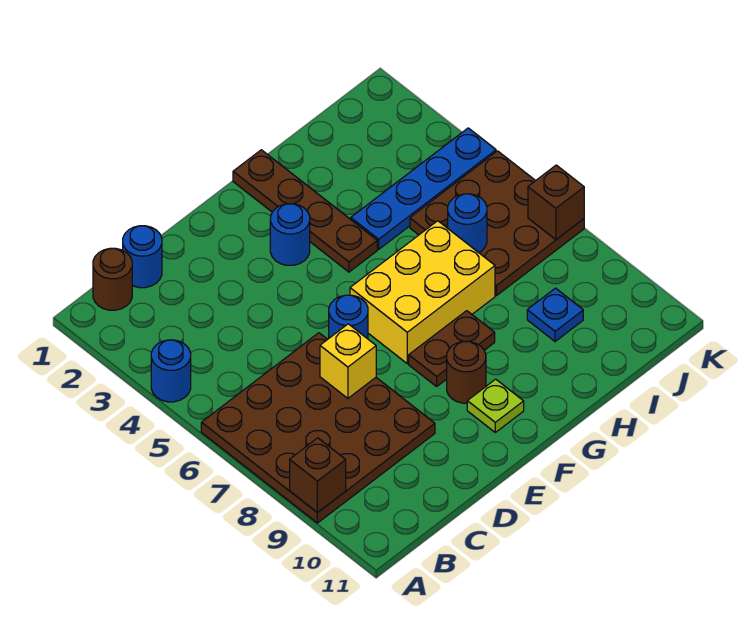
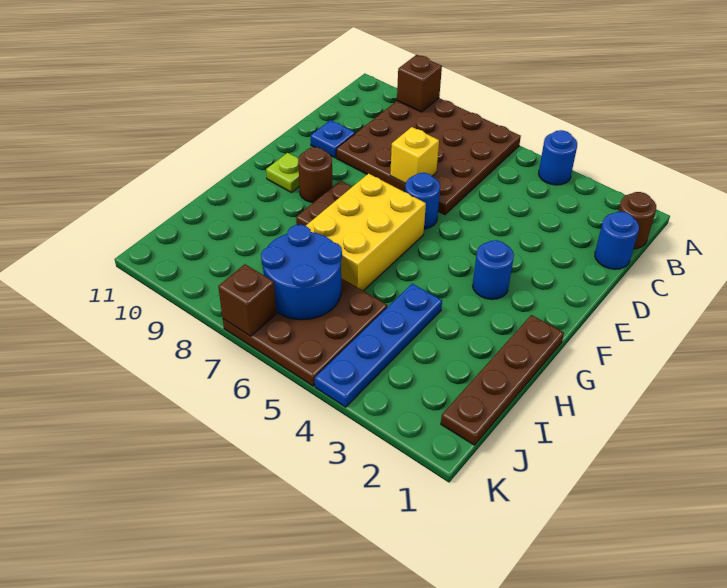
brown plate G1:G4 level 1 -> brown plate G1:J1 level 1
blue round brick I6 level 2 -> blue round brick I6:J7 level 2
blue plate I9 level 1 -> blue plate D10 level 1

